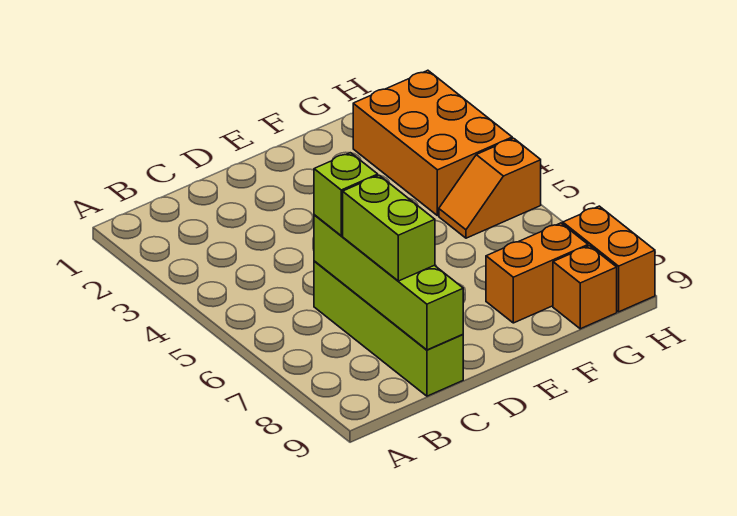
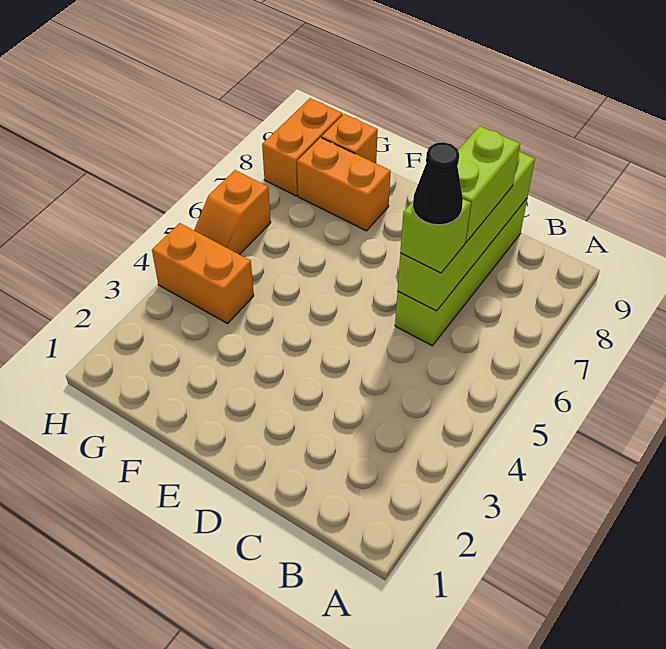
none -> black cone C6 level 4
orange brick G2:H4 level 1 -> orange brick G4:H4 level 1
orange slope G5:H5 level 1 top H -> orange slope H5:H6 level 1 top 6

